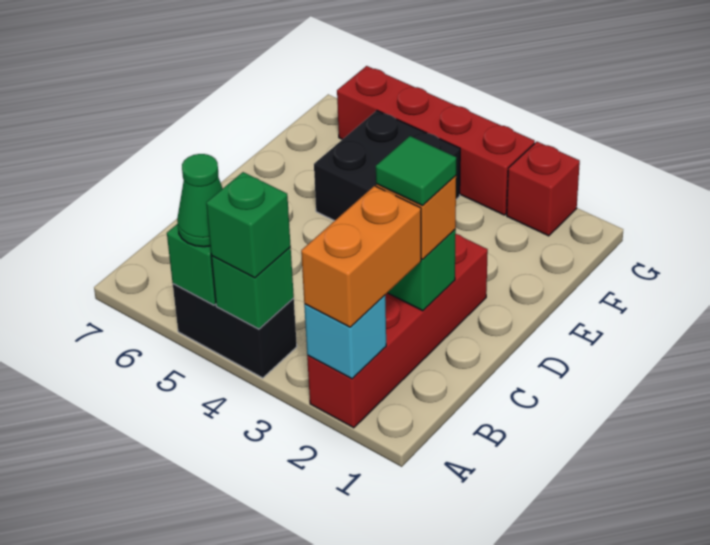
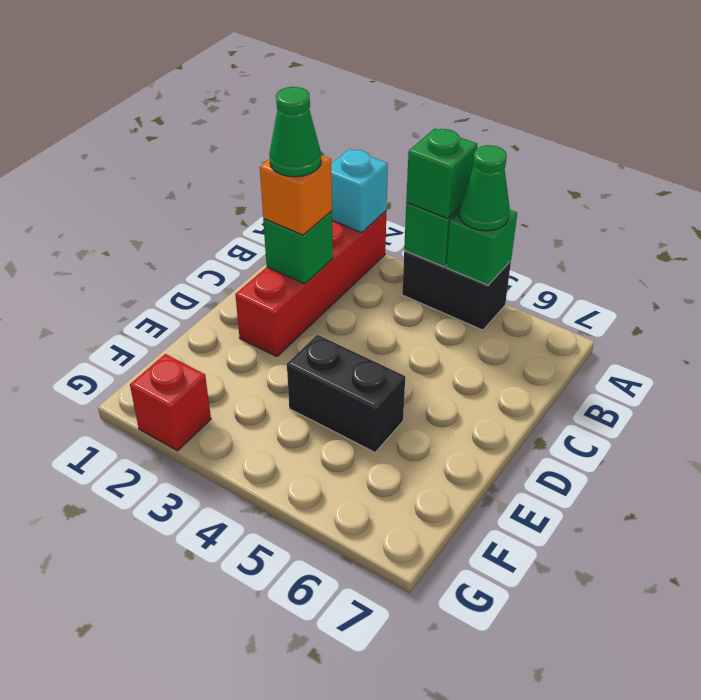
orange brick A2:B2 level 3 -> none
green tile C2 level 4 -> green cone C2 level 4
black brick E4:F5 level 1 -> black brick E4:E5 level 1
red brick G3:G6 level 1 -> none

